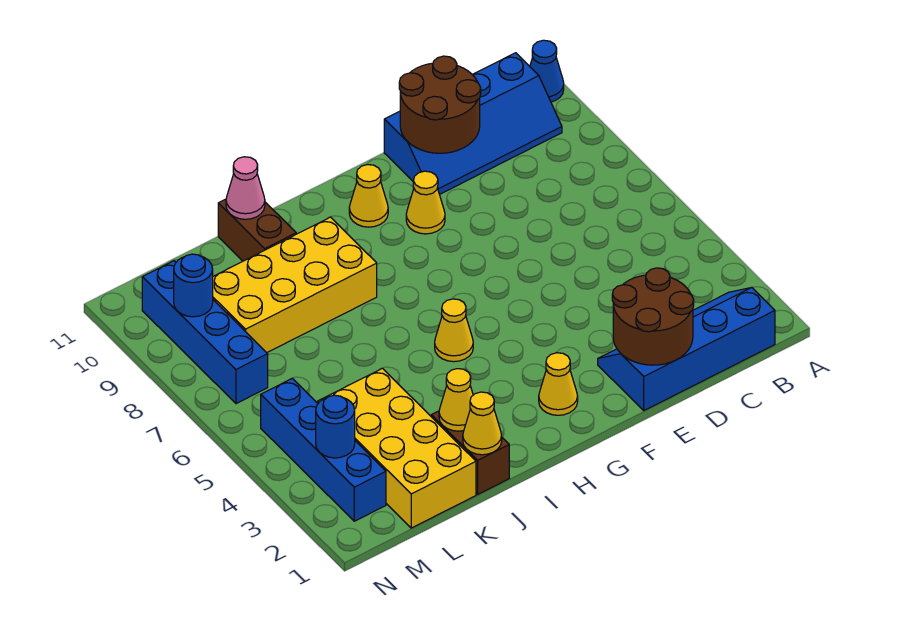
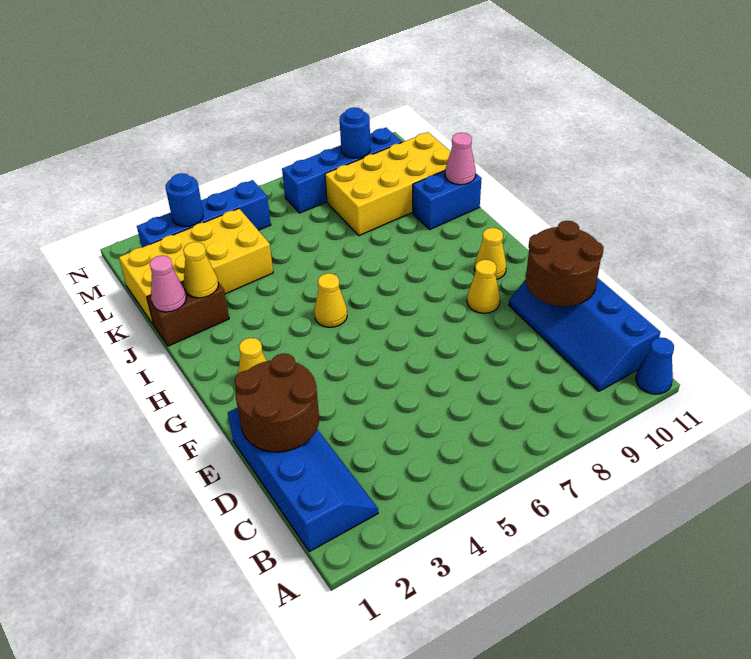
yellow brick I8:L9 level 1 -> yellow brick K8:L11 level 1
yellow cone J1 level 2 -> pink cone J1 level 2
brown brick J10:J11 level 1 -> blue brick J10:J11 level 1

